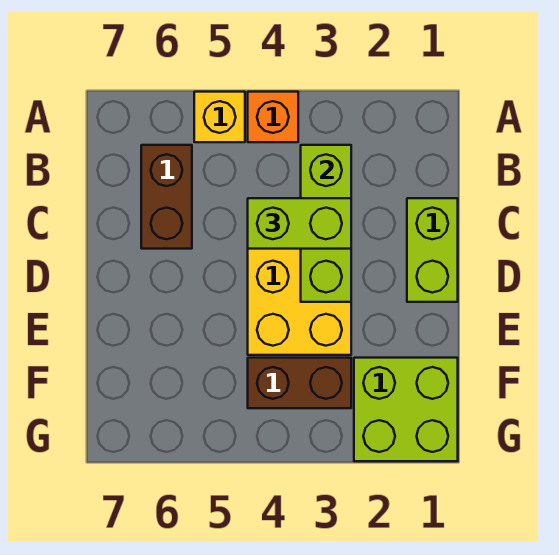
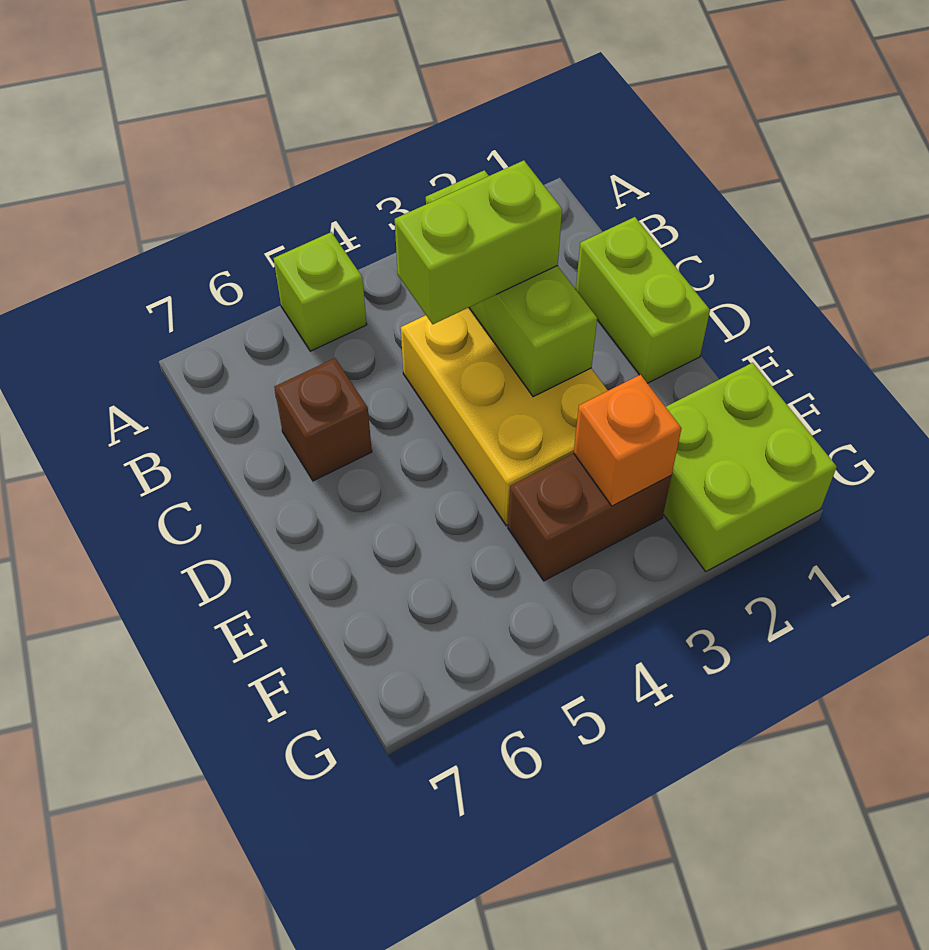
orange brick A4 level 1 -> orange brick F3 level 2
yellow brick A5 level 1 -> lime brick A5 level 1
brown brick B6:C6 level 1 -> brown brick C6 level 1

